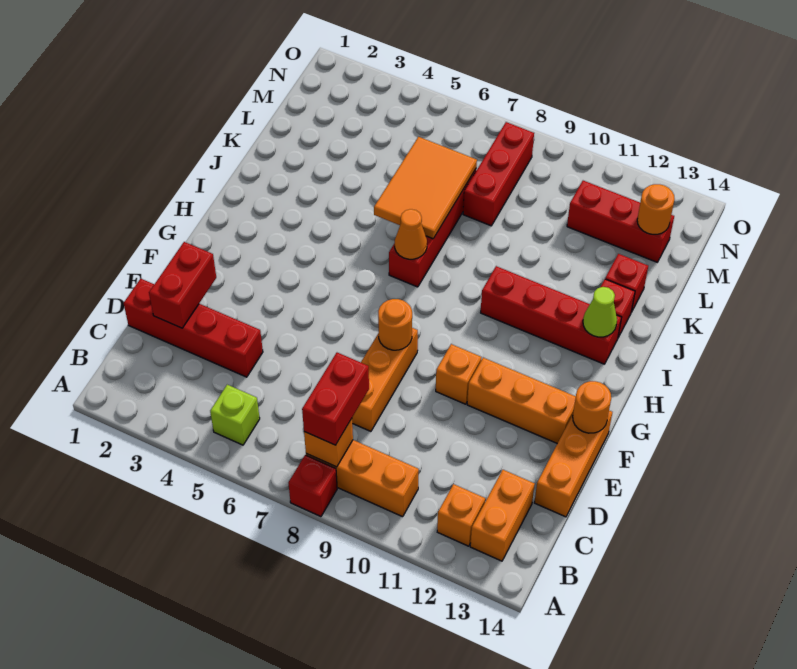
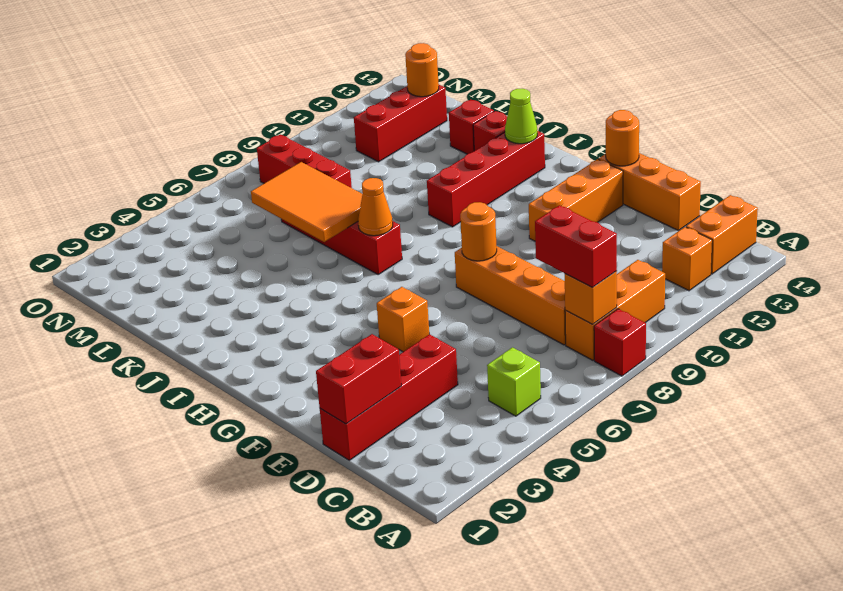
orange brick B13:C13 level 1 -> orange brick B13:B14 level 1
red brick D2:E2 level 2 -> red brick D1:D2 level 2
orange brick D8:F8 level 1 -> orange brick C8:F8 level 1
orange brick F10 level 1 -> orange brick F5 level 1

